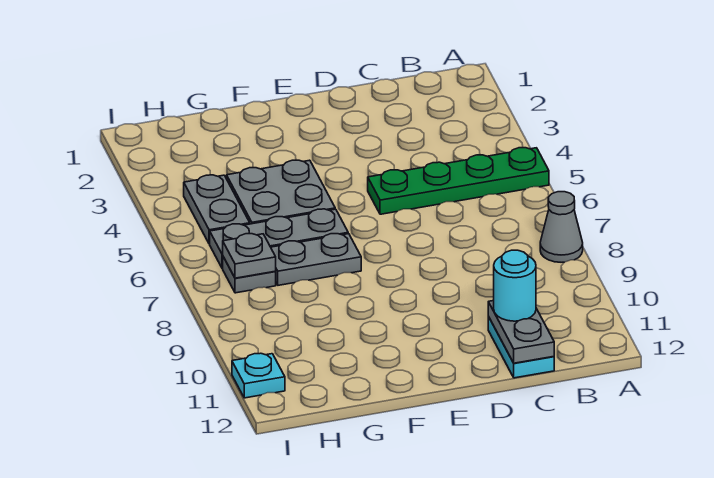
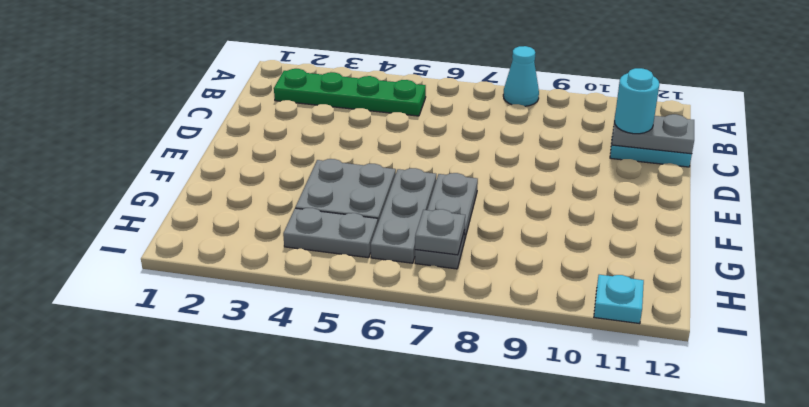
green plate A5:D5 level 1 -> green plate B2:B5 level 1
grey cone A8 level 1 -> cyan cone A8 level 1

